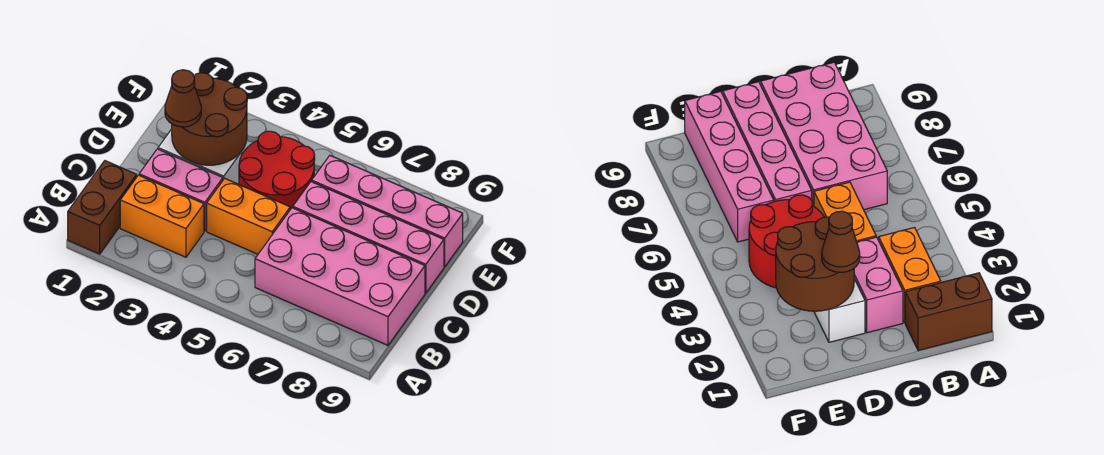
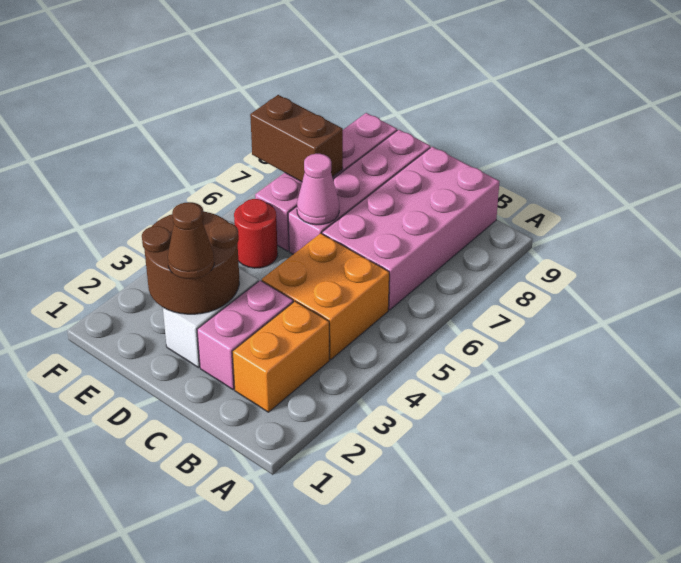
brown brick A1:B1 level 1 -> brown brick E7:F7 level 2
orange brick C4:C5 level 1 -> orange brick B4:C5 level 1
red round brick D4:E5 level 1 -> red round brick E5 level 1
none -> pink cone D6 level 2

